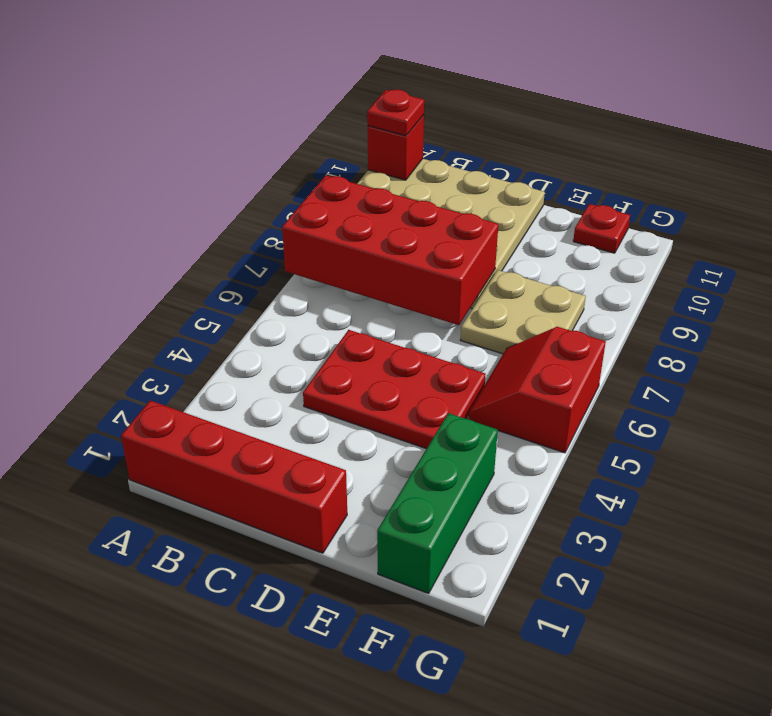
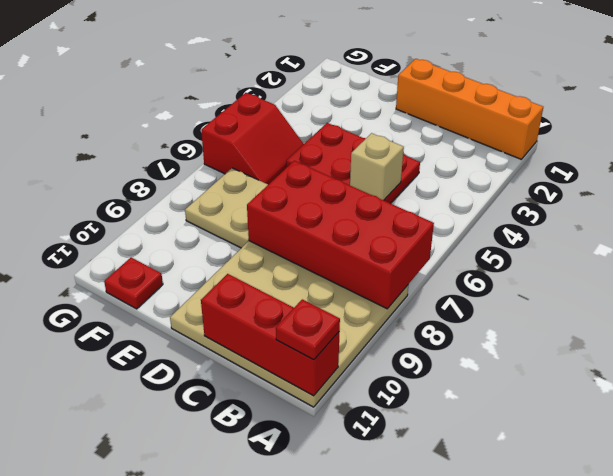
red brick A1:D1 level 1 -> orange brick A1:D1 level 1
red brick A11 level 2 -> red brick A11:C11 level 2
none -> tan brick C5 level 2
green brick F1:F3 level 1 -> none

